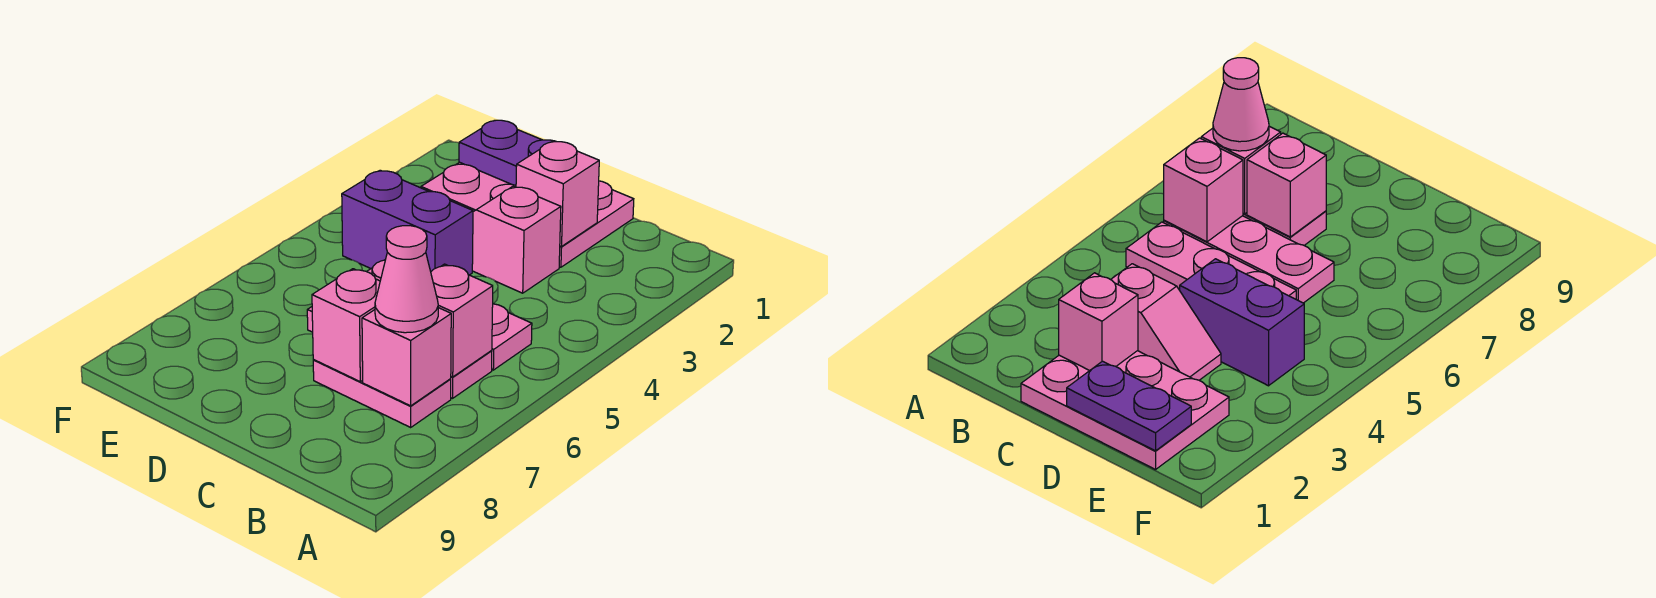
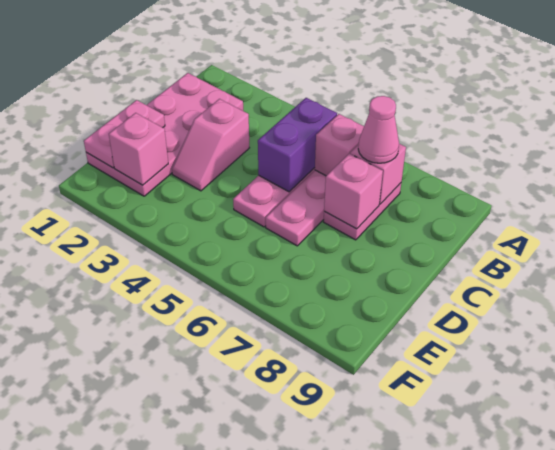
pink plate C1:E2 level 1 -> pink plate B1:E2 level 1
pink brick C2 level 2 -> pink brick E2 level 2
purple plate D1:E1 level 2 -> pink plate D1:E1 level 2
purple brick D4:E4 level 1 -> purple brick B5:C5 level 2

